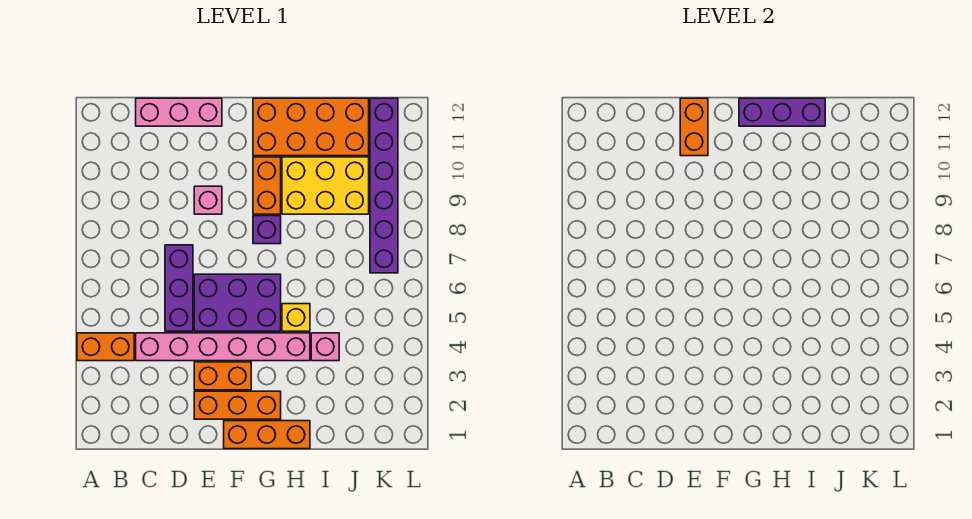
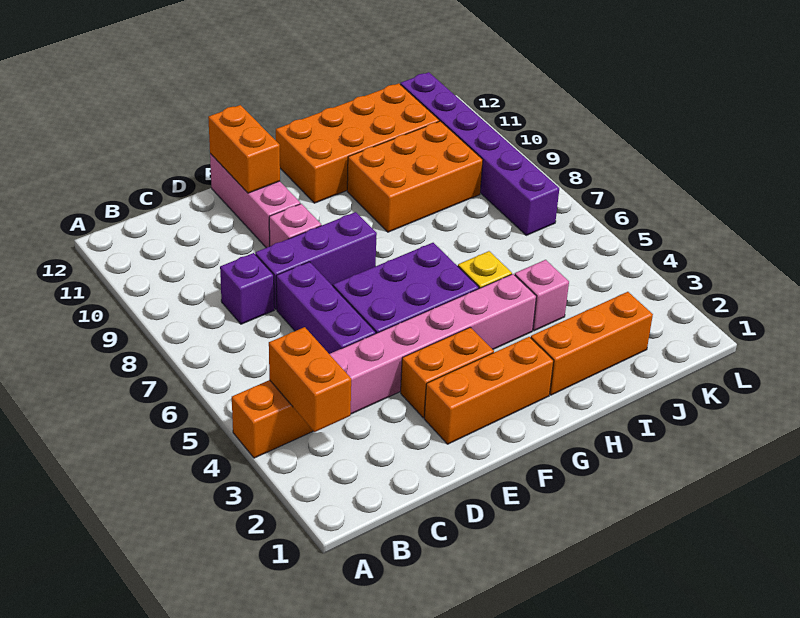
pink brick C12:E12 level 1 -> pink brick E10:E12 level 1
orange brick F1:H1 level 1 -> orange brick H2:J2 level 1
purple brick G8 level 1 -> purple brick C8 level 1
orange brick G9:G10 level 1 -> orange brick B3:B4 level 2
purple brick G12:I12 level 2 -> purple brick D8:F8 level 1
yellow brick H9:J10 level 1 -> orange brick H9:J10 level 1

